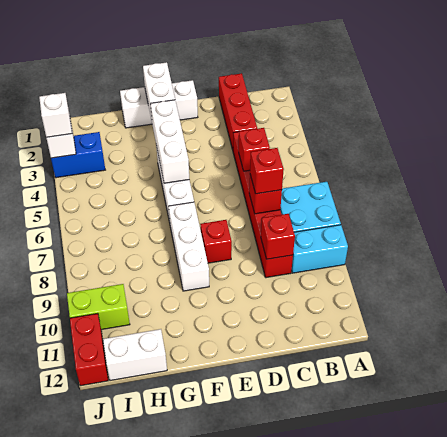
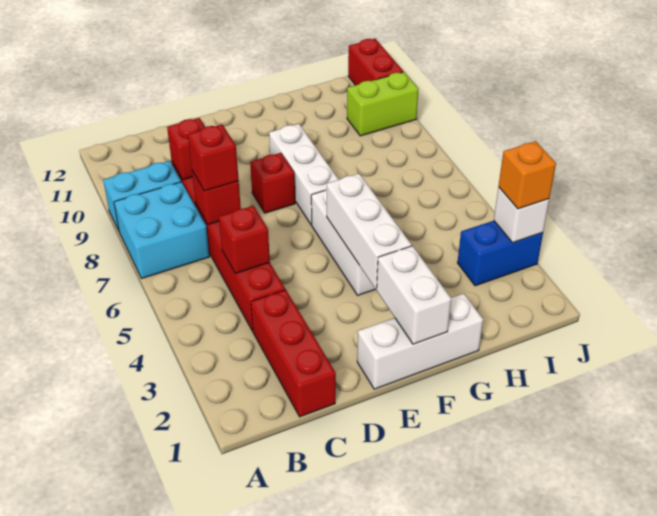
white brick H12:I12 level 1 -> none
white brick J3 level 3 -> orange brick J3 level 3

